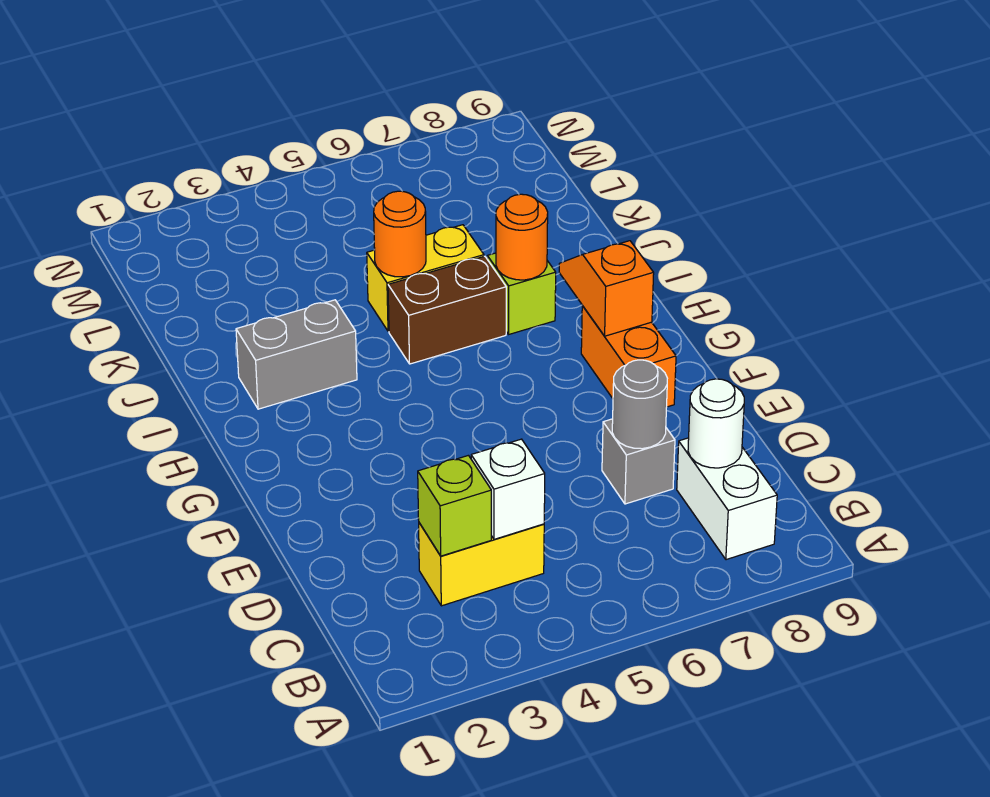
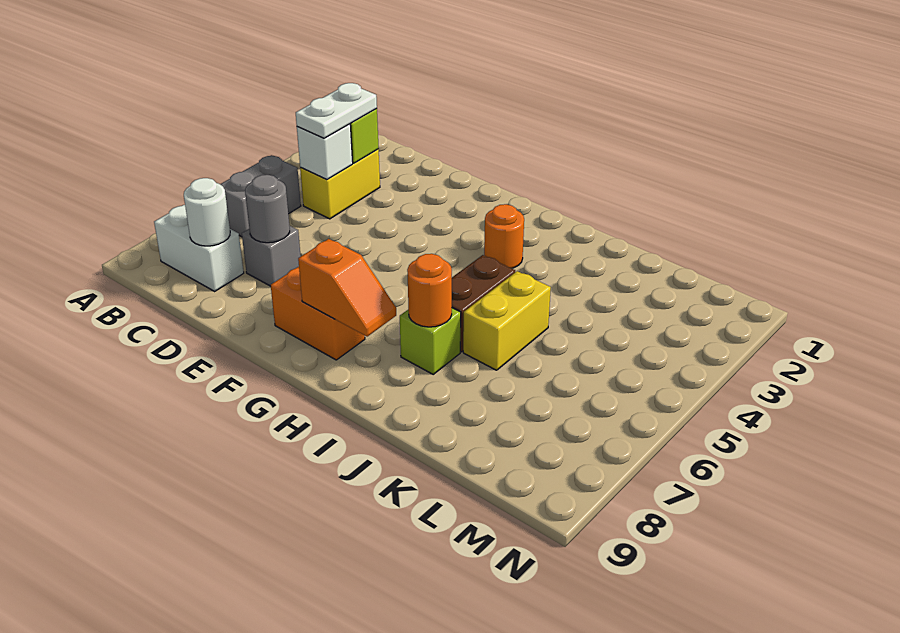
none -> white plate C3:C4 level 3
grey brick I2:I3 level 1 -> grey brick B5:B6 level 1
orange round brick J5 level 2 -> orange round brick H3 level 1

